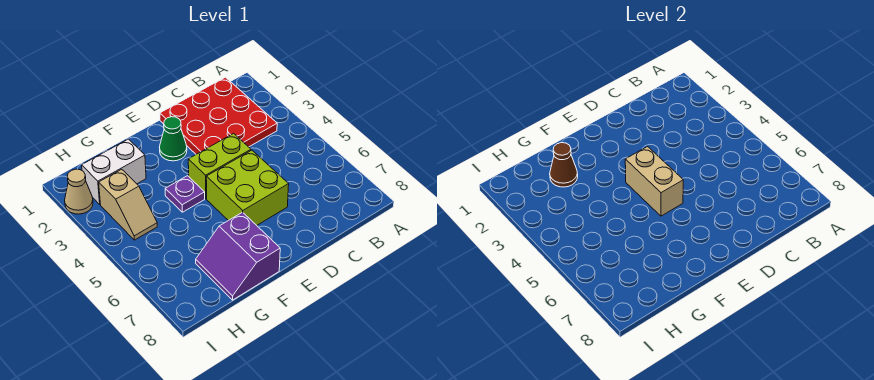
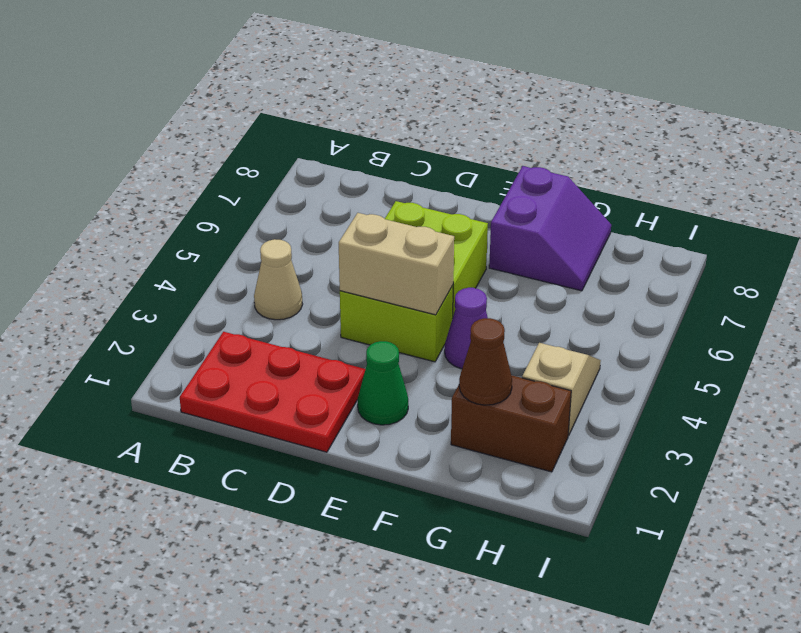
red plate B1:D3 level 1 -> red plate B1:D2 level 1
tan brick E4:E5 level 2 -> tan brick D4:E4 level 2
purple plate F4 level 1 -> purple cone F4 level 1
white brick G2:H2 level 1 -> brown brick G2:H2 level 1
tan cone I2 level 1 -> tan cone B4 level 1

